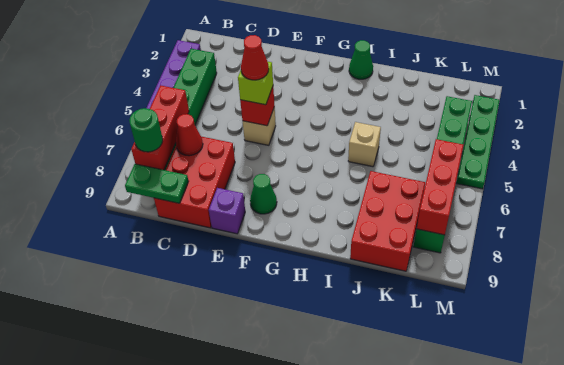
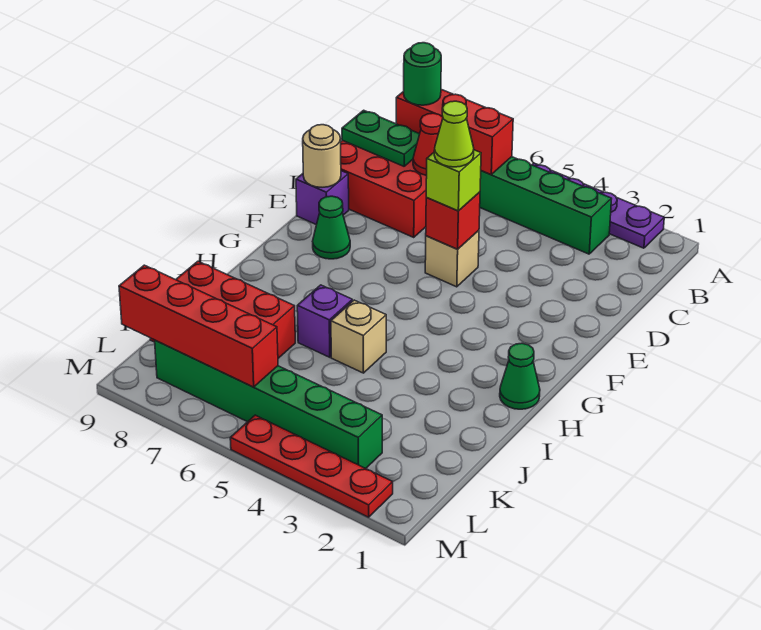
green plate B9:C9 level 2 -> green plate C8:C9 level 2
red cone E5 level 4 -> lime cone E5 level 4
none -> tan round brick E9 level 2
none -> purple brick I6 level 1
red brick L6:L8 level 2 -> red brick L6:L9 level 2
green plate M2:M5 level 1 -> red plate M2:M5 level 1

